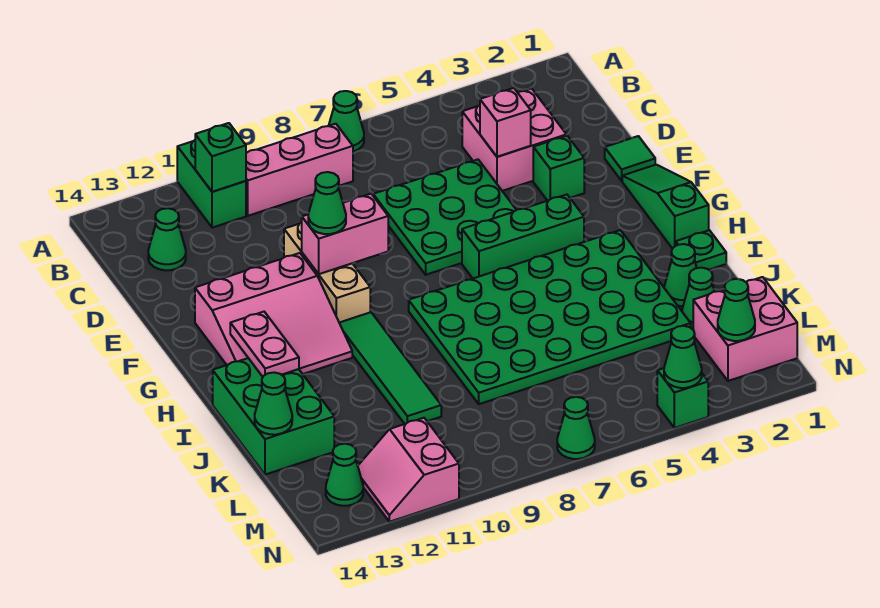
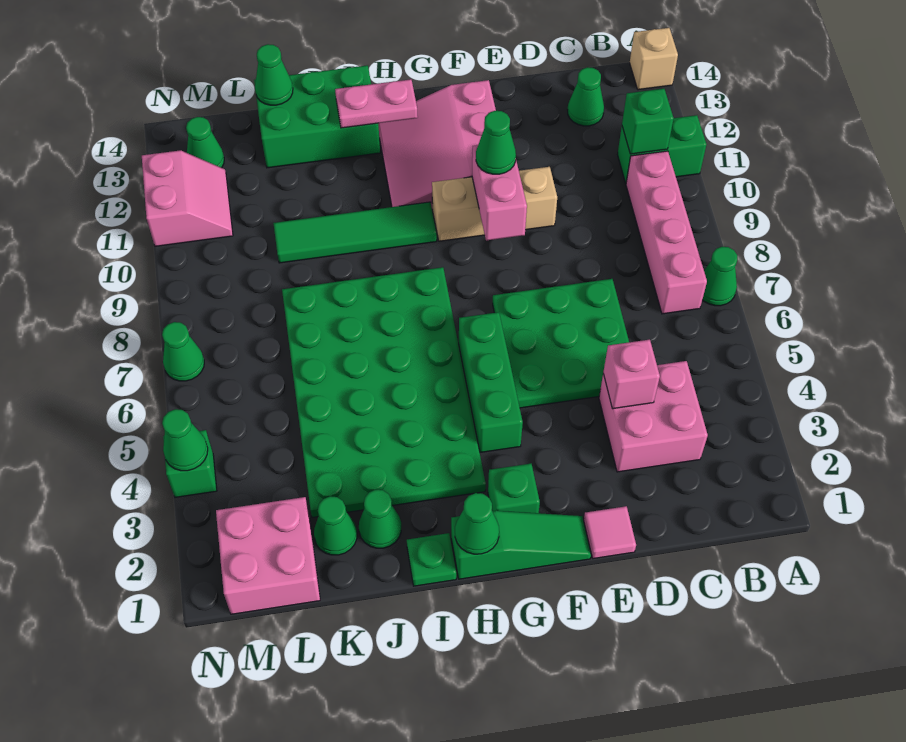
none -> tan brick A14 level 1
pink brick B8:B10 level 1 -> pink brick B7:B10 level 1
green tile E1 level 1 -> pink tile E1 level 1
green brick E3 level 1 -> green brick G2 level 1
green cone M2 level 2 -> green cone H1 level 2
pink slope M11:N12 level 1 top 11 -> pink slope M11:N12 level 1 top N

